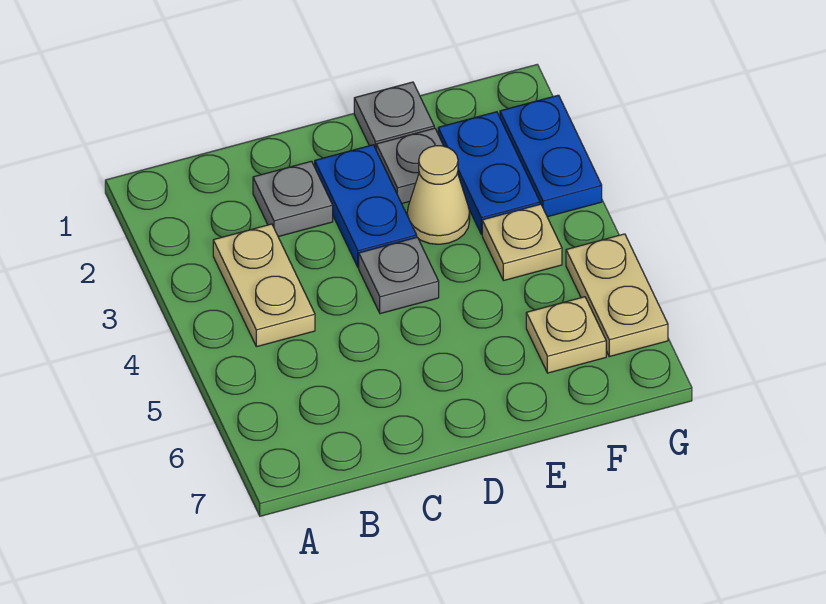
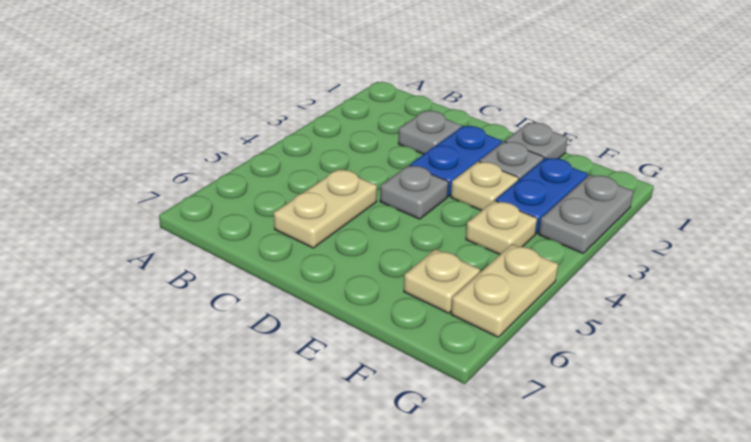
tan plate B3:B4 level 1 -> tan plate C5:C6 level 1
tan cone E3 level 1 -> tan plate E3 level 1
blue plate G2:G3 level 1 -> grey plate G2:G3 level 1

